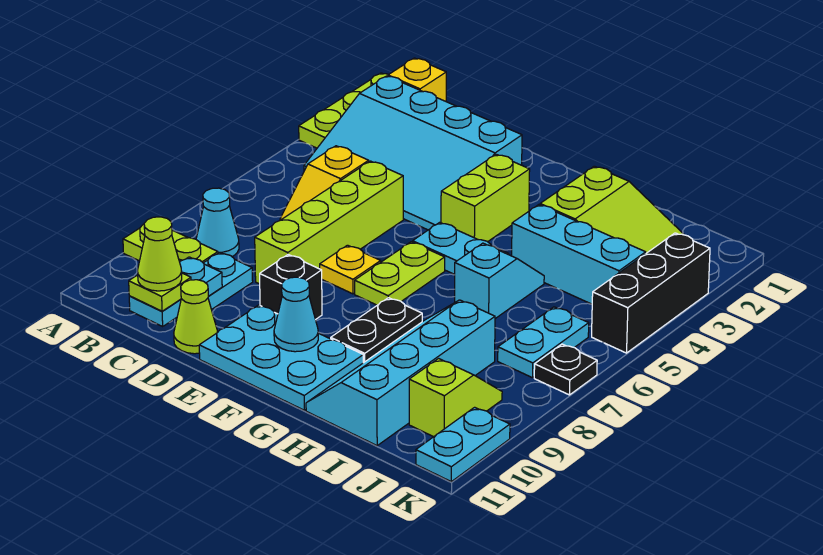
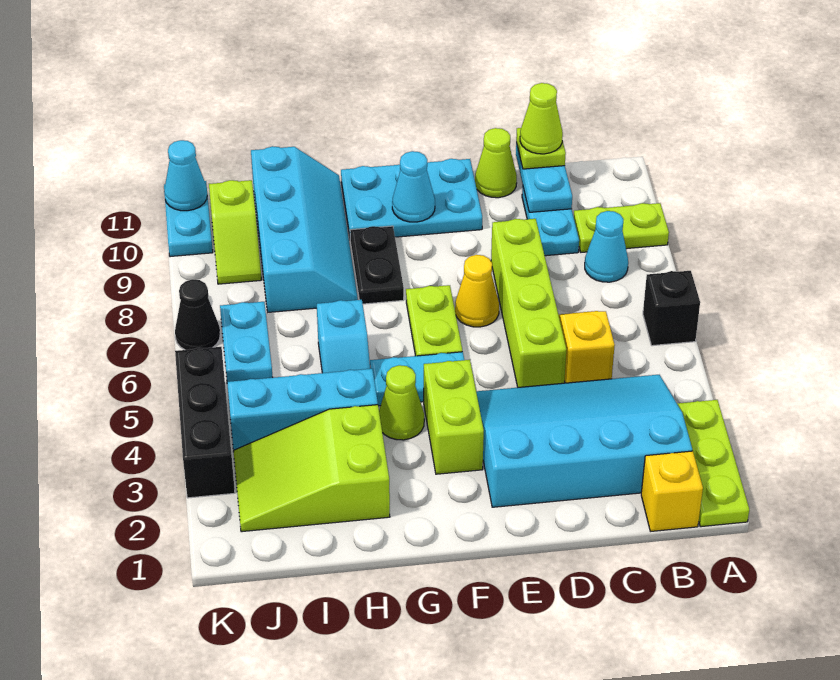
yellow plate E7 level 1 -> yellow cone E7 level 1
black brick E9 level 1 -> black brick A6 level 1
none -> lime cone G4 level 1
black plate K7 level 1 -> black cone K7 level 1
none -> cyan cone K11 level 2

